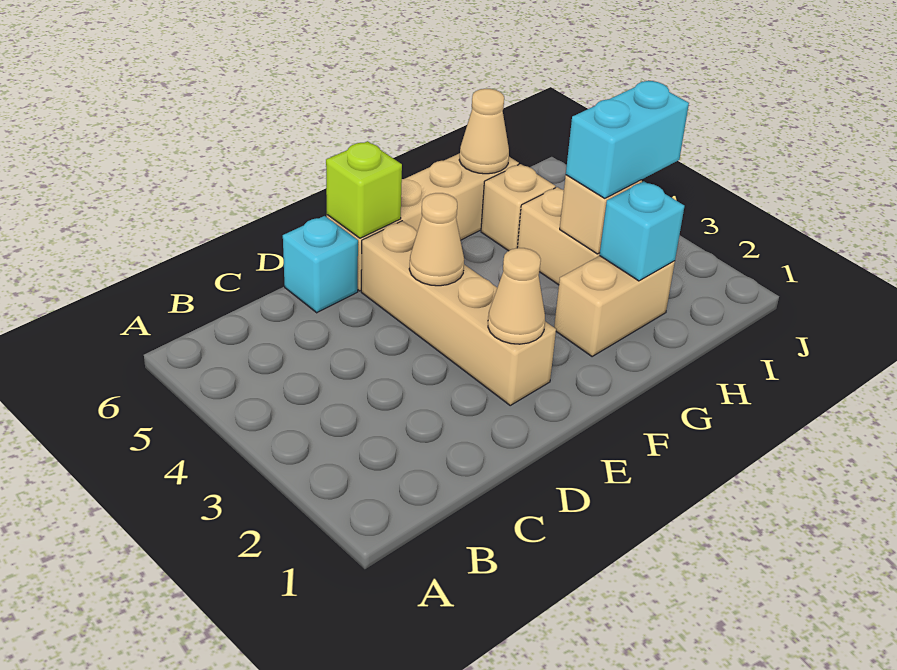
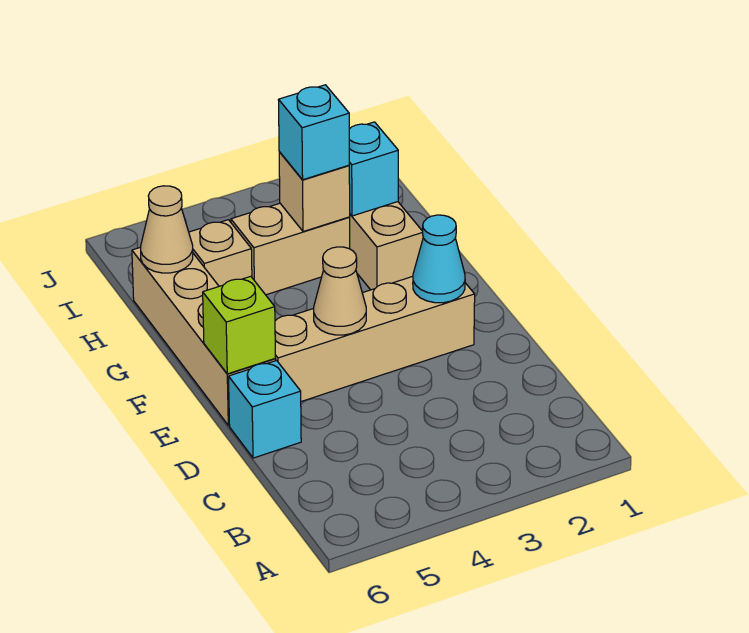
tan cone E2 level 2 -> cyan cone E2 level 2
cyan brick H3:I3 level 3 -> cyan brick H3 level 3

